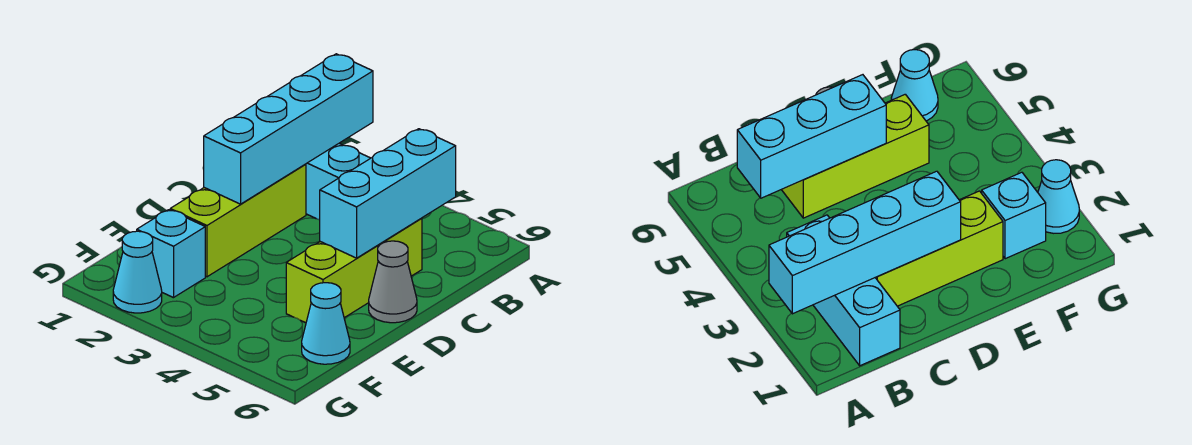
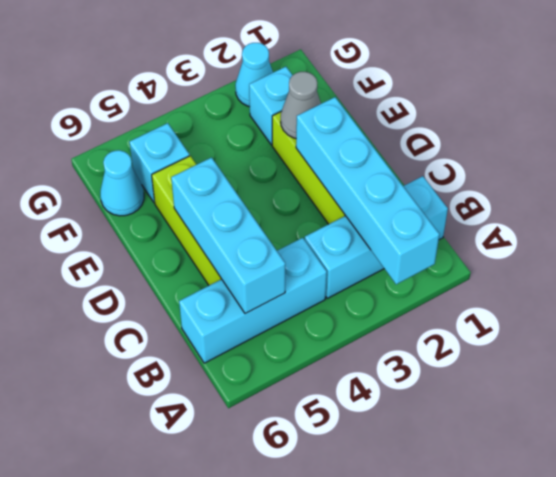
none -> cyan brick B4:B6 level 1
grey cone D6 level 1 -> grey cone E2 level 2
none -> cyan brick F5 level 1

